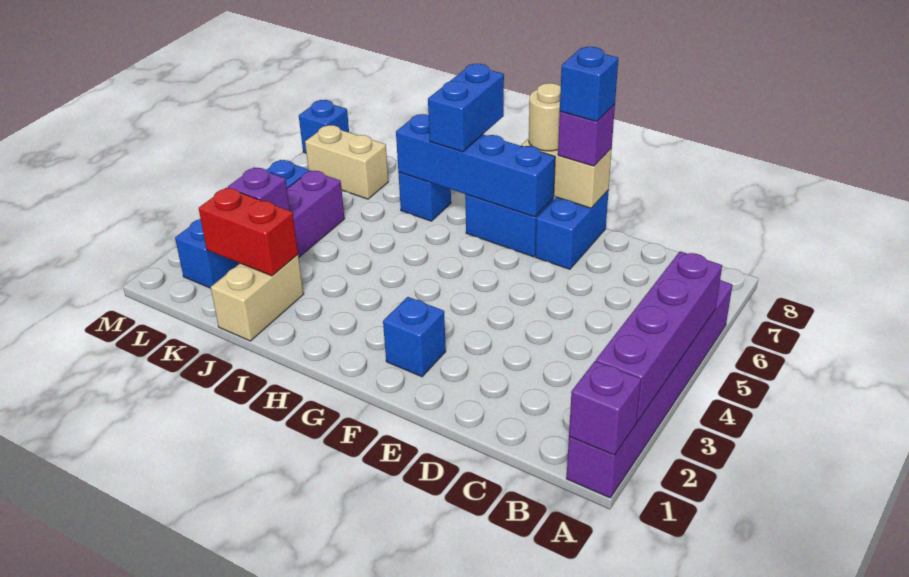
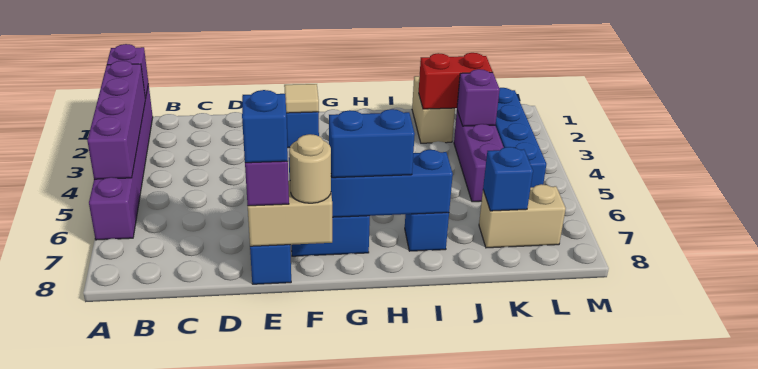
none -> tan tile F2 level 2
blue brick H7:H8 level 3 -> blue brick G7:H7 level 3
blue brick M8 level 1 -> blue brick K7 level 2

